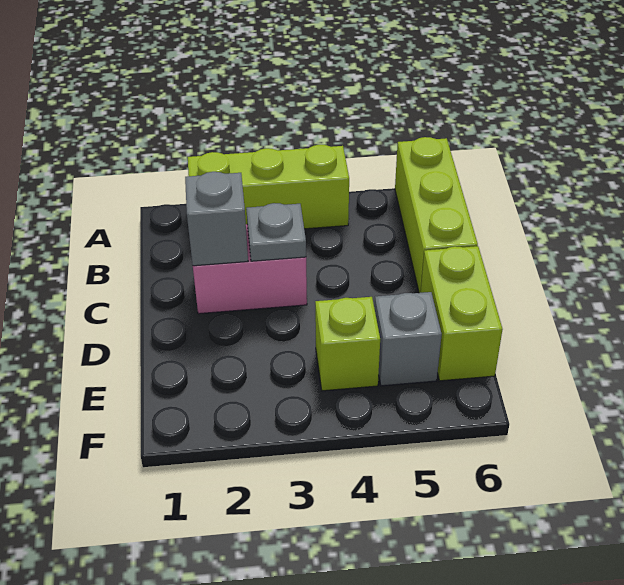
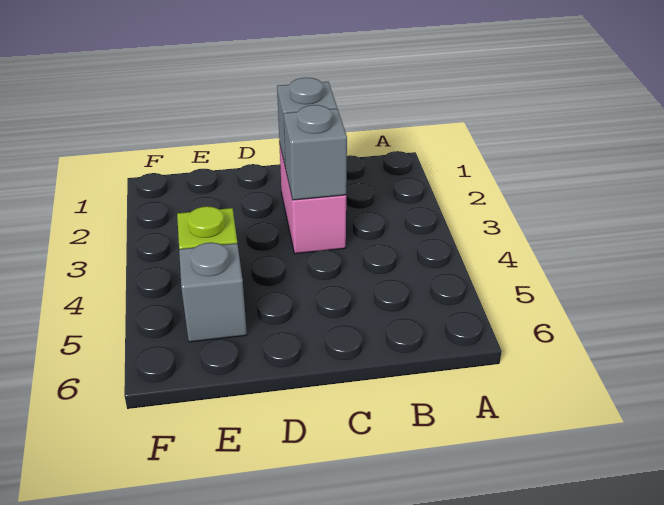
lime brick A2:A4 level 1 -> none
lime brick A6:C6 level 1 -> none
grey plate C3 level 2 -> grey brick C3 level 2
lime brick D6:E6 level 1 -> none

